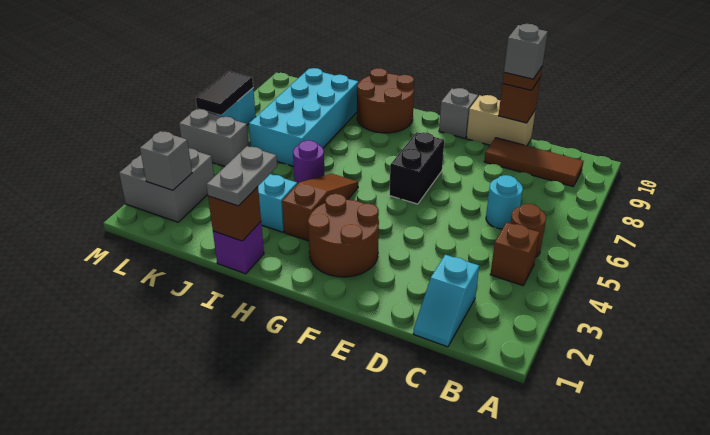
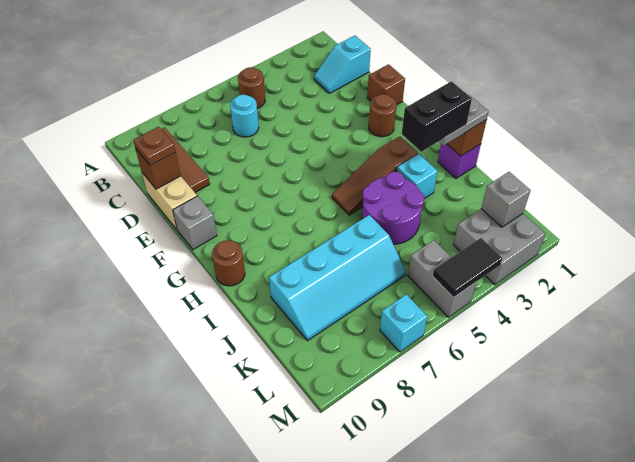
brown brick B4 level 1 -> brown brick E1 level 1
cyan slope C1:C2 level 1 top 2 -> cyan slope C1:C2 level 1 top 1
grey brick D10 level 4 -> none
brown round brick F2:G3 level 1 -> brown round brick F2 level 1
black brick F6:F7 level 1 -> black brick I2:I3 level 4
brown round brick H9:I10 level 1 -> brown round brick H10 level 1
purple round brick I5 level 1 -> purple round brick I4:J5 level 1
cyan brick J6:K9 level 1 -> cyan slope J6:K9 level 1 top J
black tile M6:M7 level 2 -> black tile M4:M5 level 2

